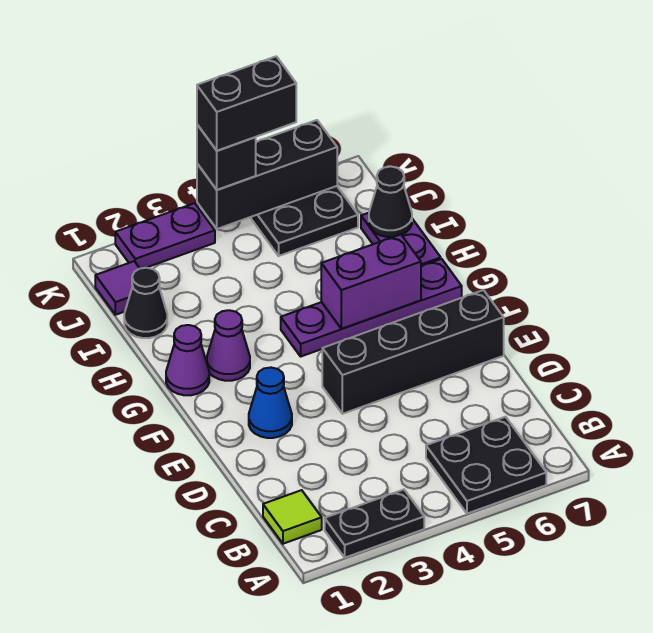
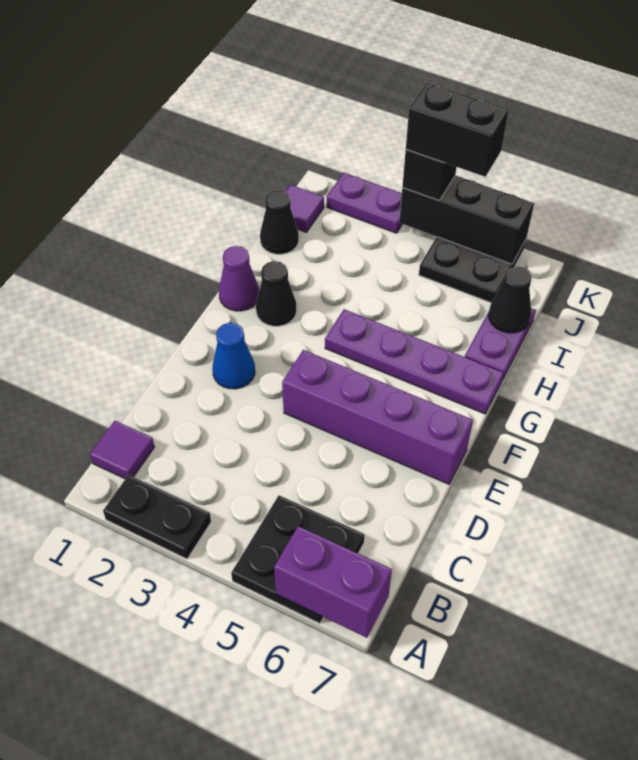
lime tile B1 level 1 -> purple tile B1 level 1
black brick E4:E7 level 1 -> purple brick E4:E7 level 1
purple cone G2 level 1 -> black cone G2 level 1
purple brick G5:G6 level 2 -> purple brick A6:A7 level 2

